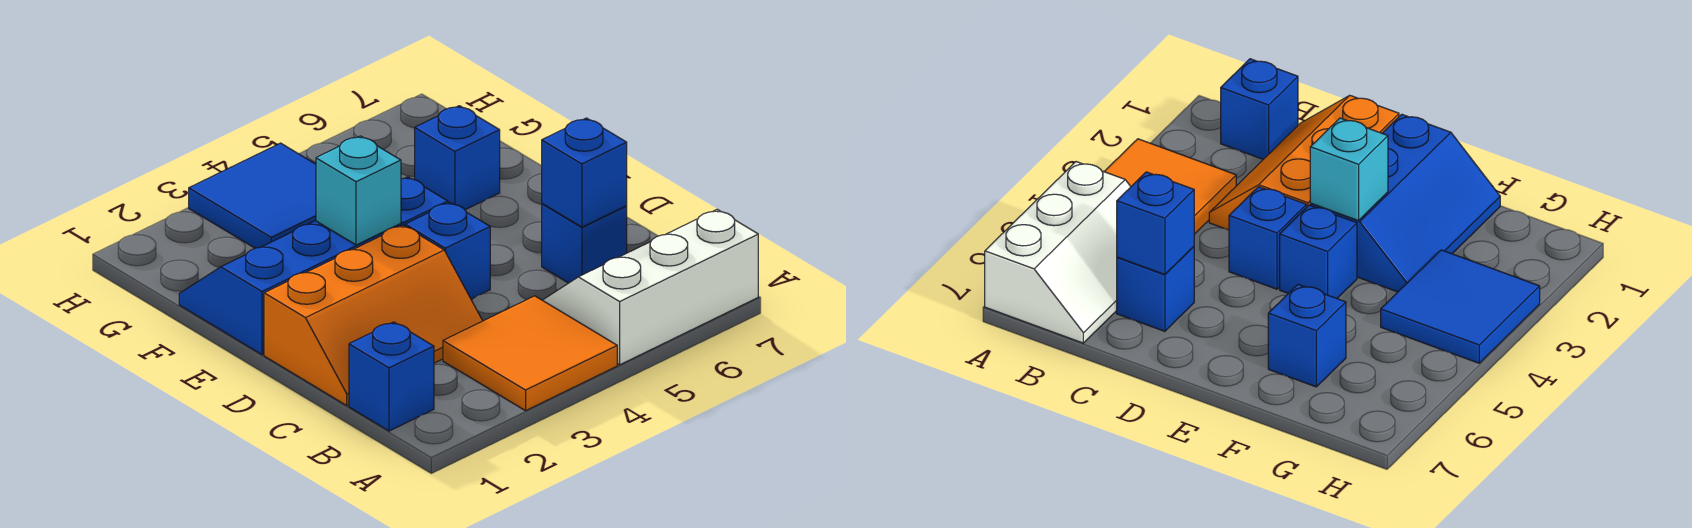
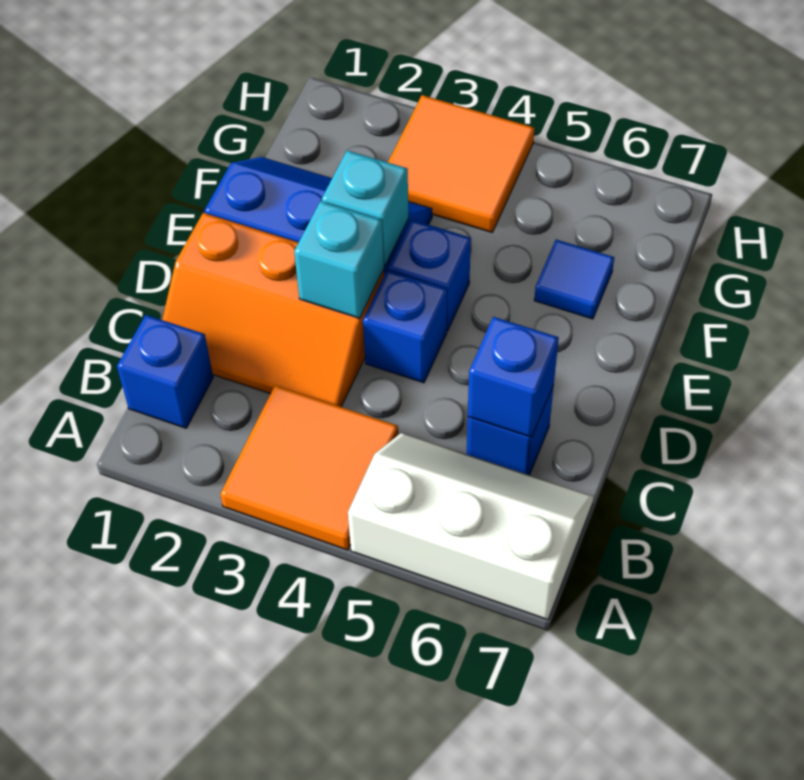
none -> cyan brick D3 level 2
blue brick F6 level 1 -> blue tile F6 level 1
blue tile G3:H4 level 1 -> orange tile G3:H4 level 1

